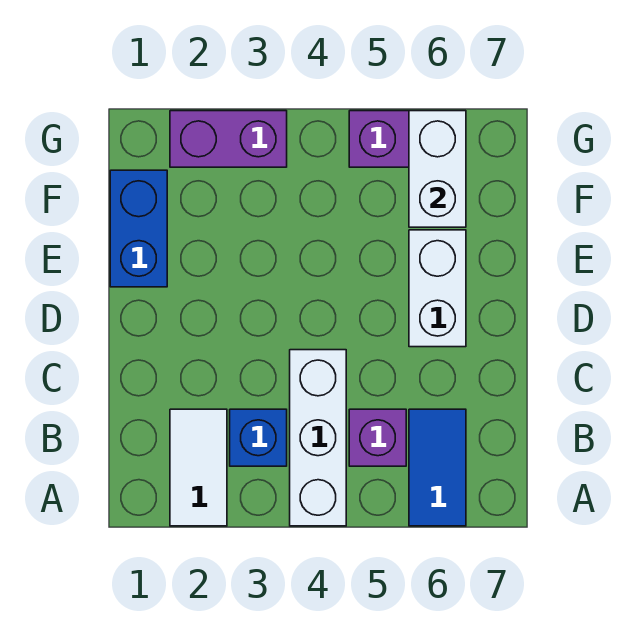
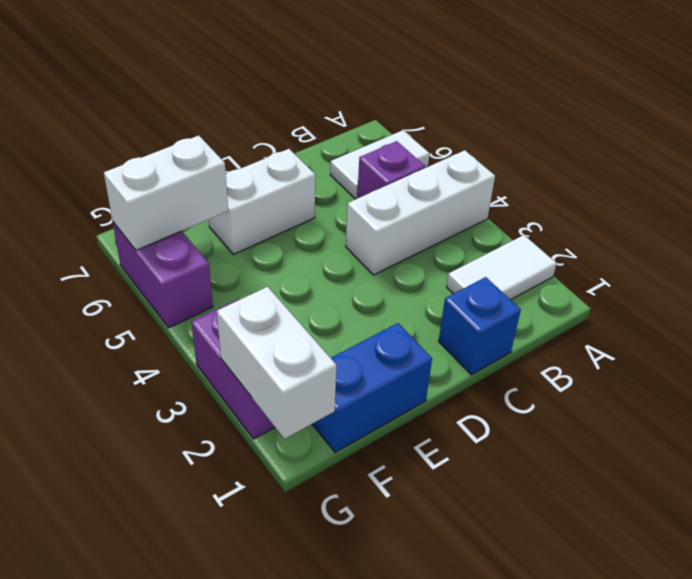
blue tile A6:B6 level 1 -> white tile A6:B6 level 1
blue brick B3 level 1 -> blue brick C1 level 1
none -> white brick G1:G2 level 2

